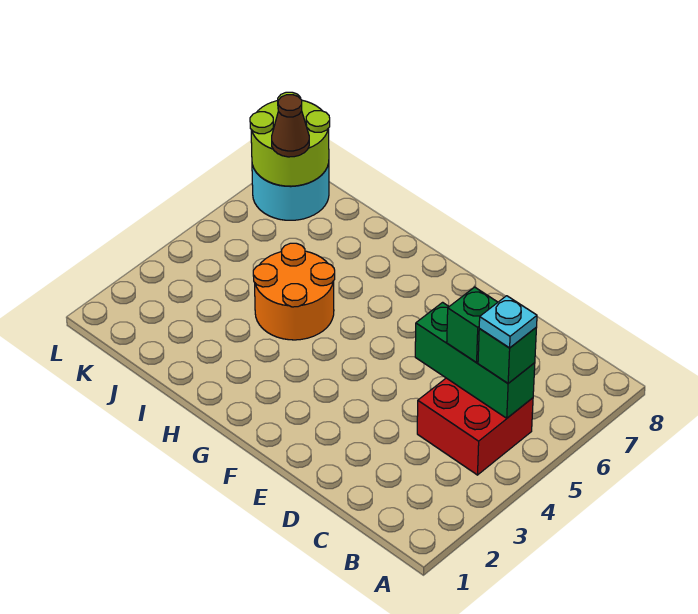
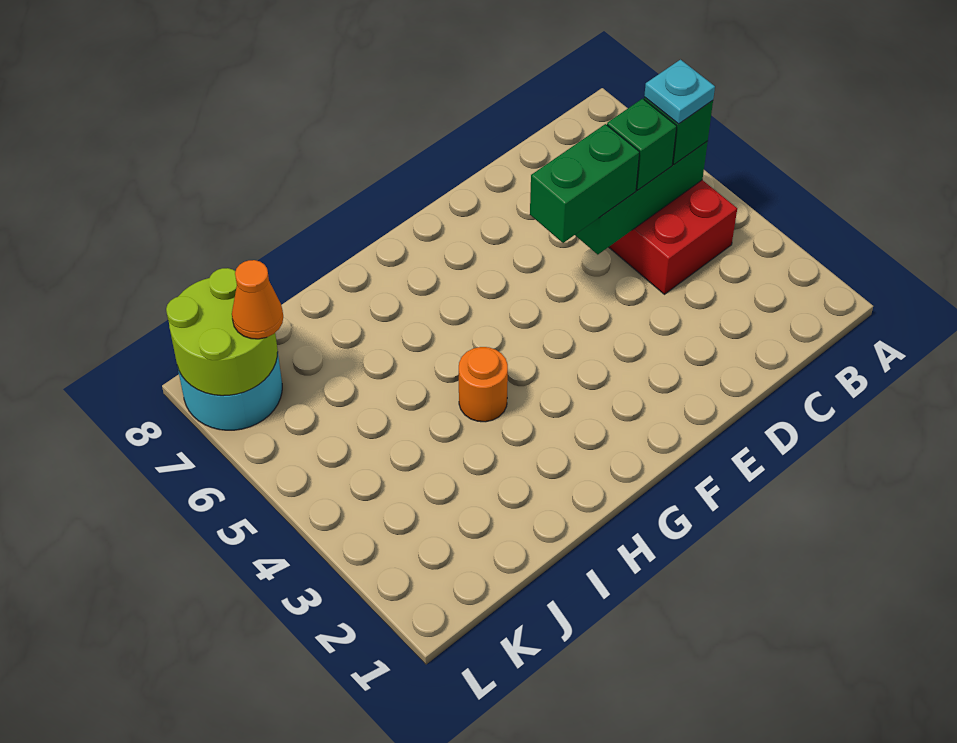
none -> green brick D5:E5 level 3
orange round brick H4:I5 level 1 -> orange round brick H4 level 1
brown cone K7 level 3 -> orange cone K7 level 3

